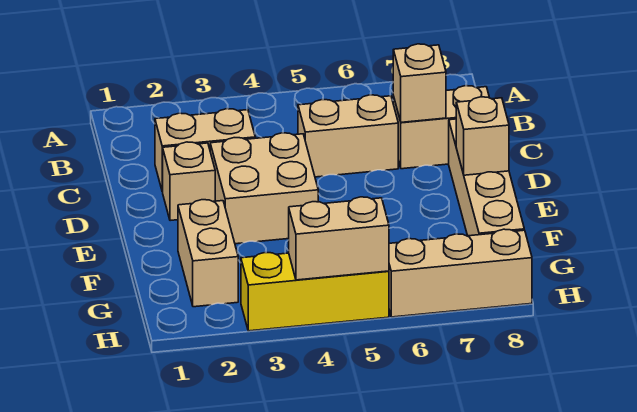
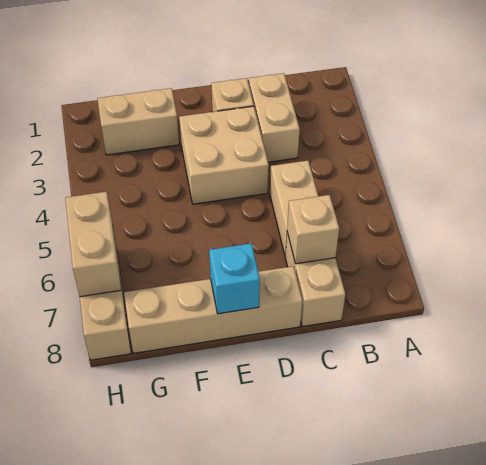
tan brick E8 level 2 -> cyan brick E8 level 2
yellow brick H3:H5 level 1 -> none
tan brick H4:H5 level 2 -> tan brick H6:H7 level 2

